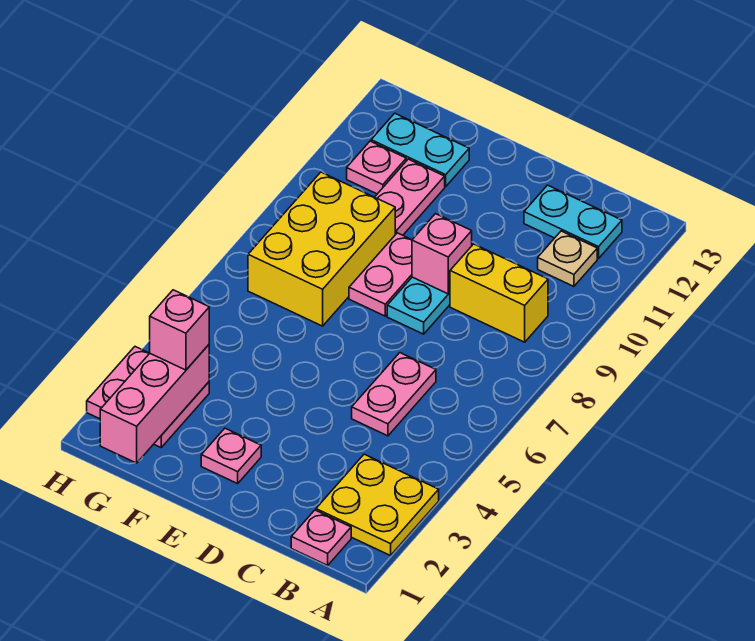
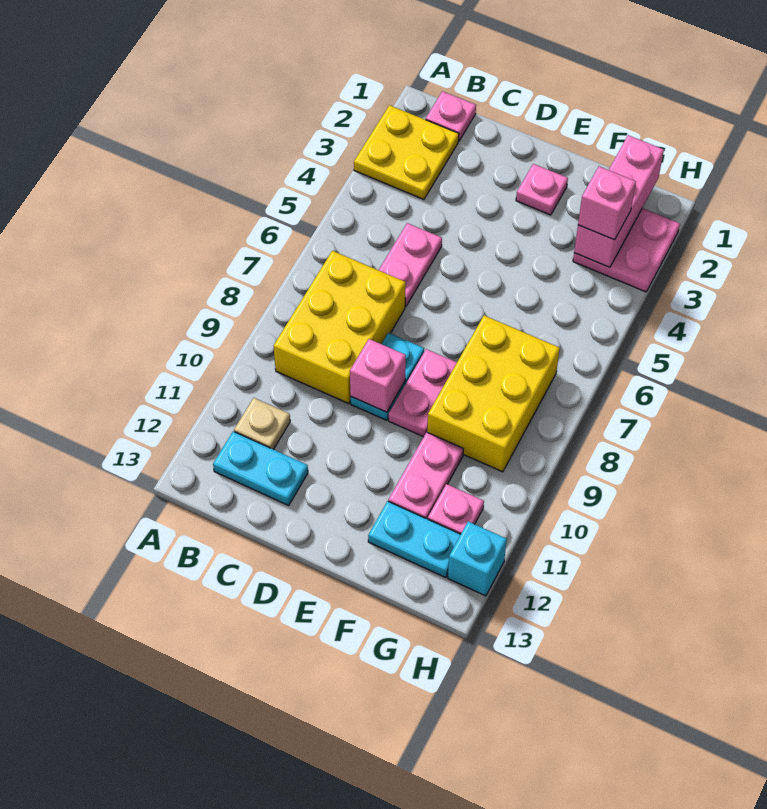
yellow brick B9:C9 level 1 -> yellow brick B7:C9 level 1
none -> cyan brick H12 level 1

